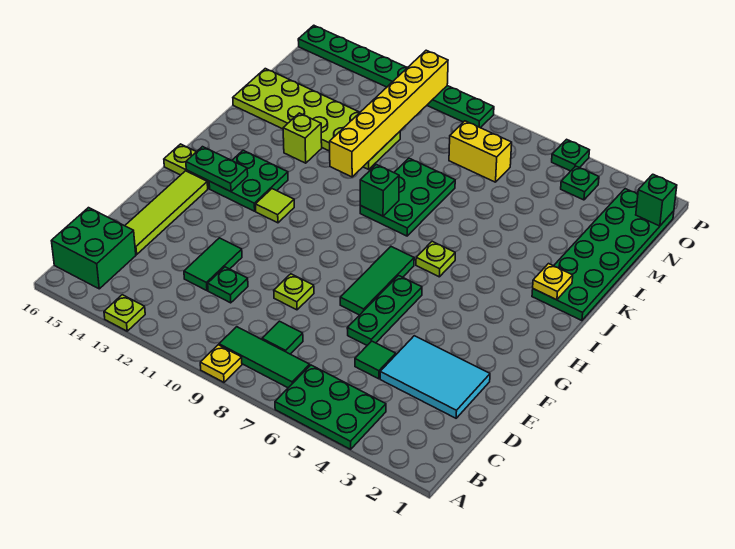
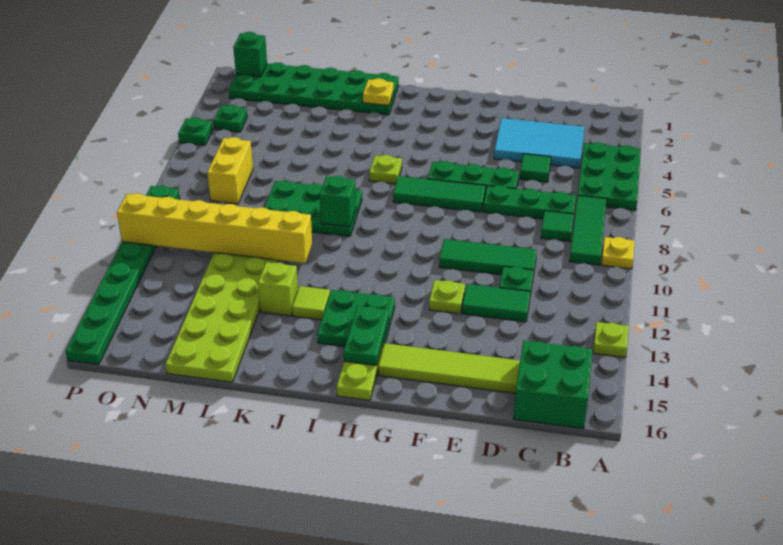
none -> green plate C7:E7 level 1
cyan tile D2:E4 level 1 -> cyan tile C3:E4 level 1
none -> green tile D10:F10 level 1
lime plate E9 level 1 -> lime plate F12 level 1
lime tile H12 level 1 -> lime tile J13 level 1

